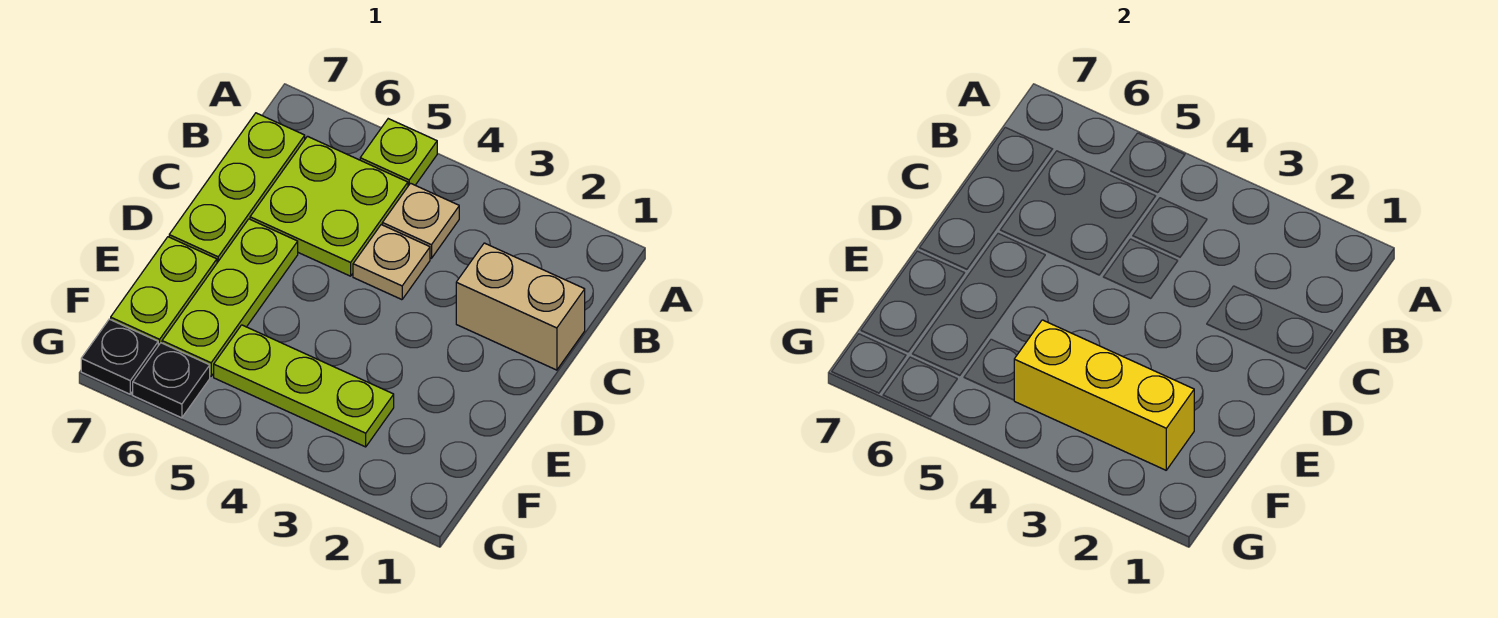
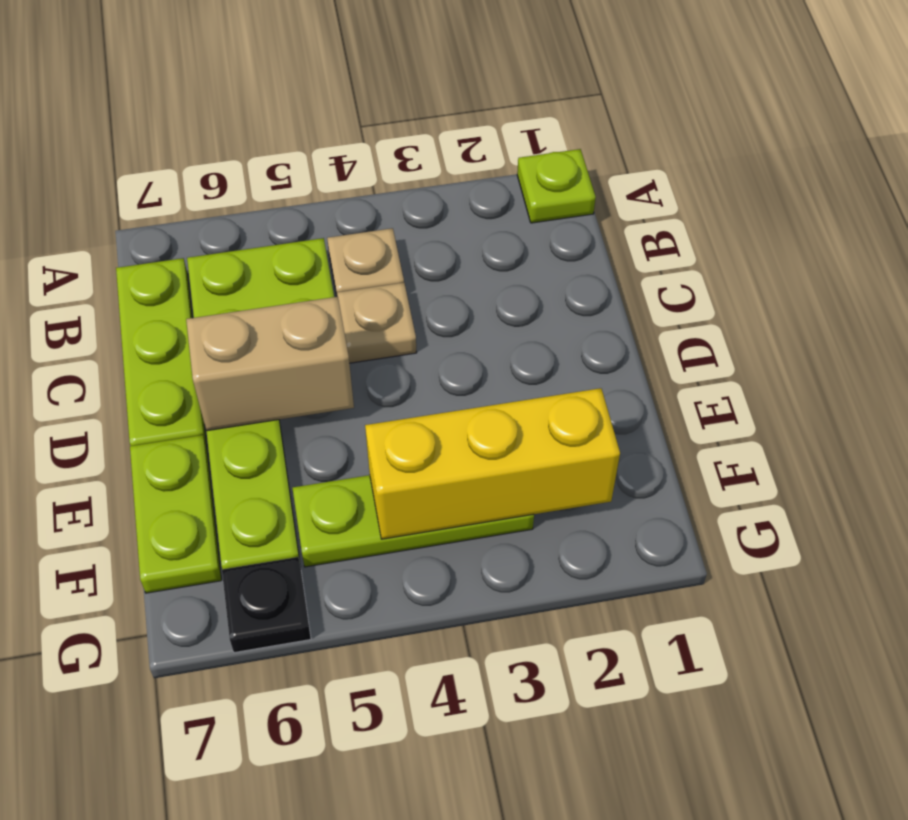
lime plate A5 level 1 -> lime plate A1 level 1
tan brick C1:C2 level 1 -> tan brick D5:D6 level 2
black plate G7 level 1 -> none

